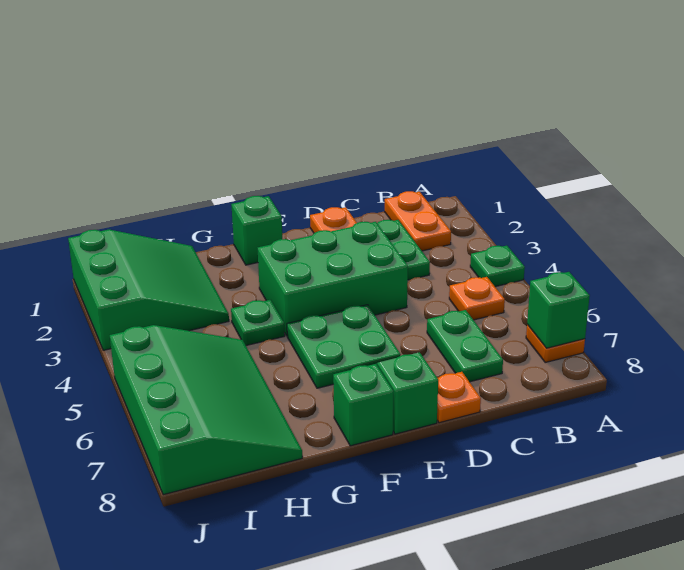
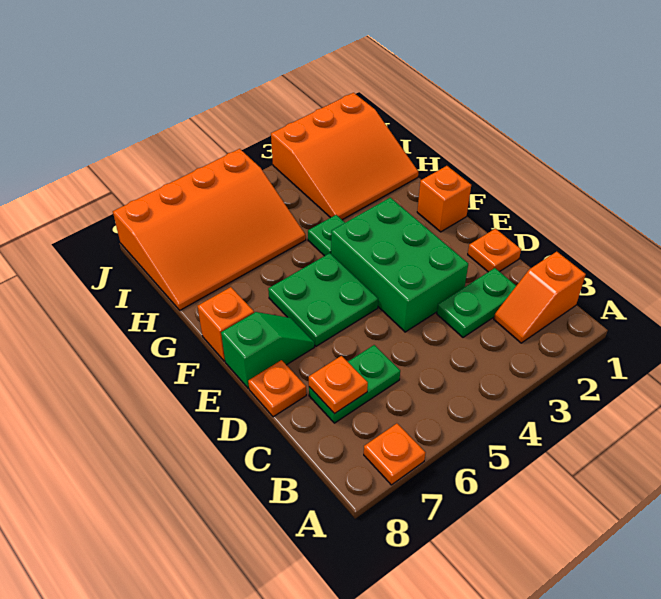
green plate A4 level 1 -> none
green brick A7 level 2 -> none
orange plate B1:B2 level 1 -> orange slope B1:B2 level 1 top 1
orange plate B5 level 1 -> orange plate C7 level 2
green brick F1 level 1 -> orange brick F1 level 1
green brick F8 level 1 -> orange brick F8 level 1
green slope H1:J3 level 1 top J -> orange slope H1:J3 level 1 top J
green slope H5:J8 level 1 top J -> orange slope H5:J8 level 1 top J

